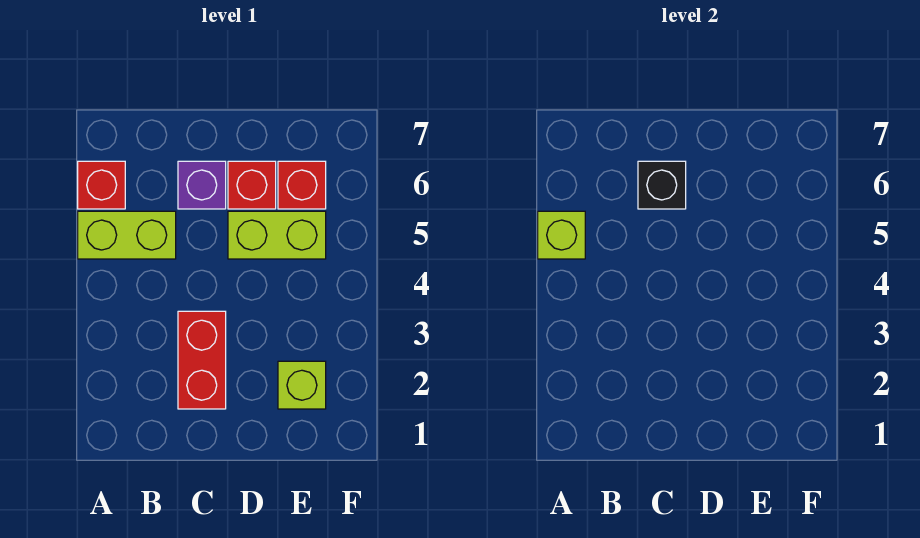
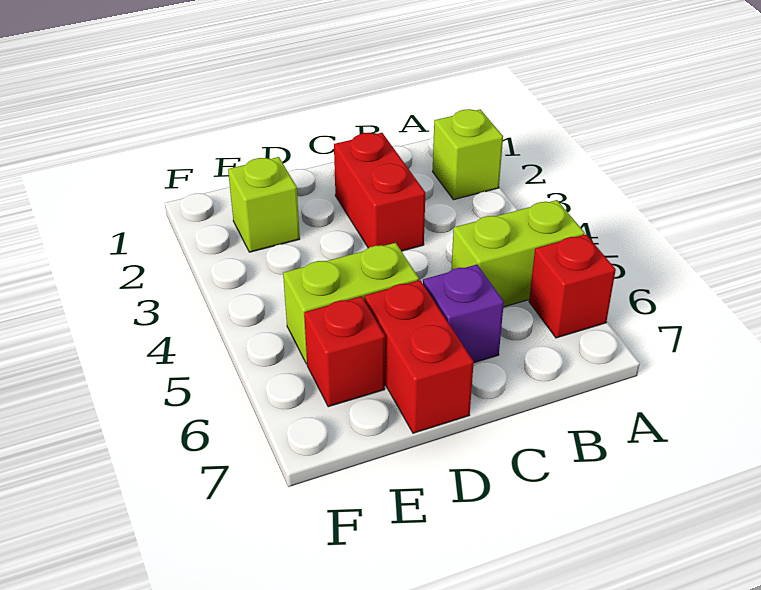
lime brick A5 level 2 -> lime brick A2 level 1
black brick C6 level 2 -> none
red brick D6 level 1 -> red brick D6:D7 level 1

